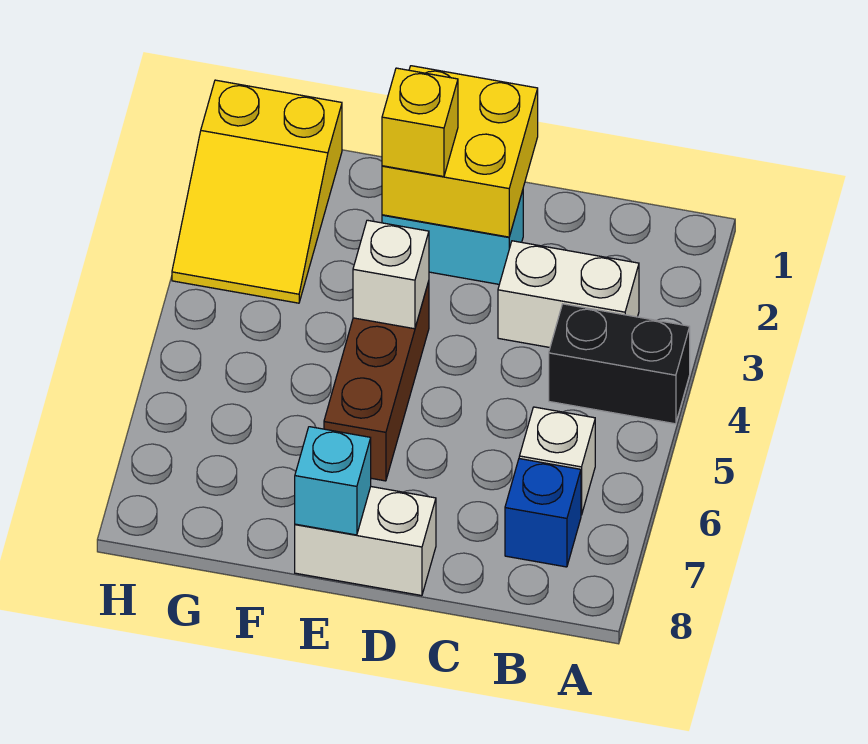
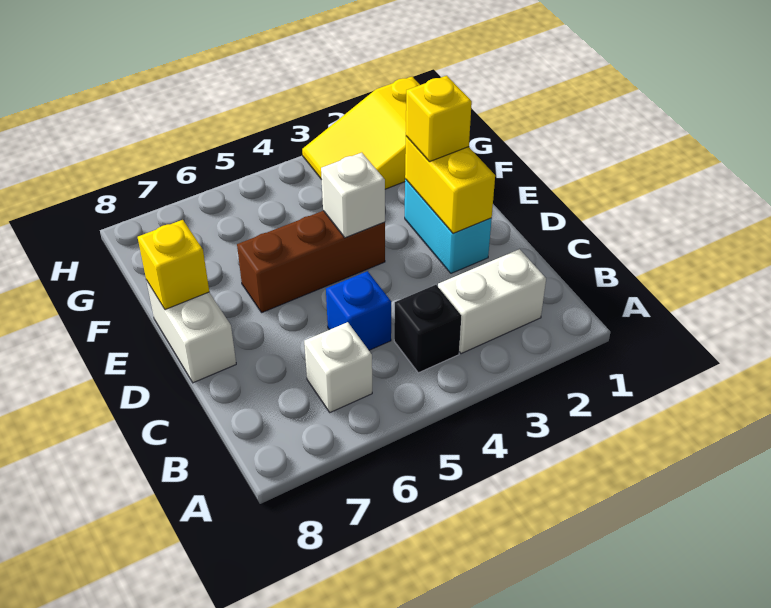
black brick A4:B4 level 1 -> black brick B4 level 1
white brick B3:C3 level 1 -> white brick B2:B3 level 1
blue brick B7 level 1 -> blue brick C5 level 1
yellow brick D1:E2 level 2 -> yellow brick D2:E2 level 2
cyan brick E8 level 2 -> yellow brick E8 level 2

